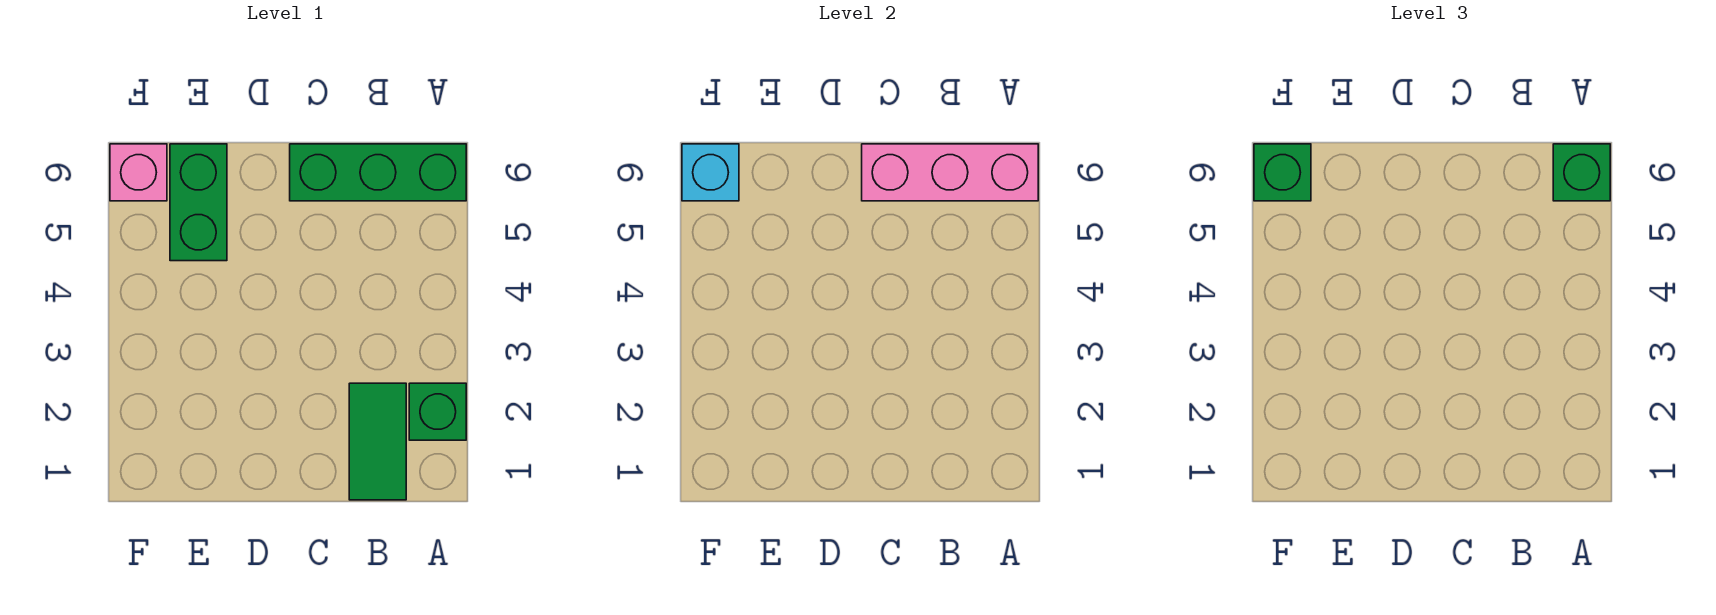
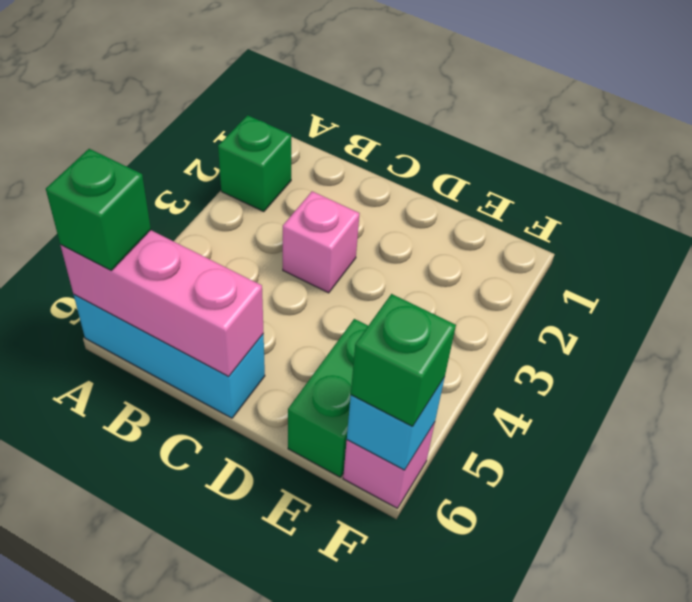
green brick A6:C6 level 1 -> cyan brick A6:C6 level 1
green tile B1:B2 level 1 -> none
none -> pink brick C3 level 1

